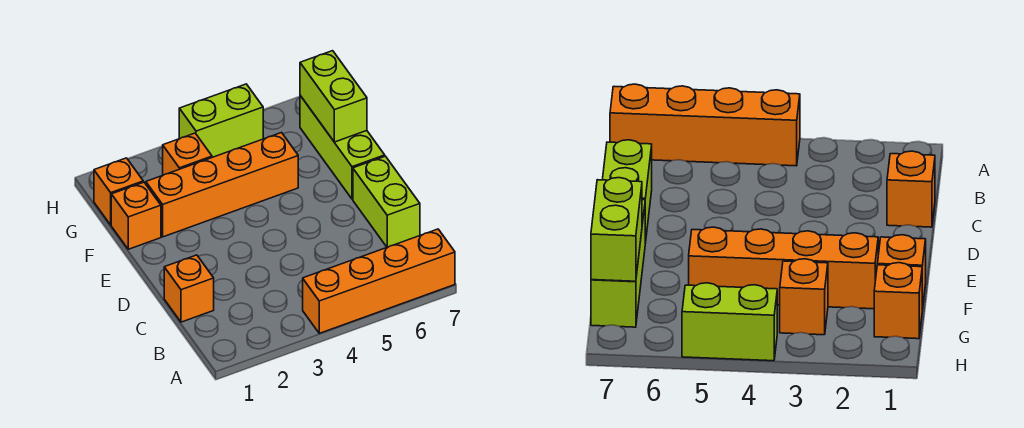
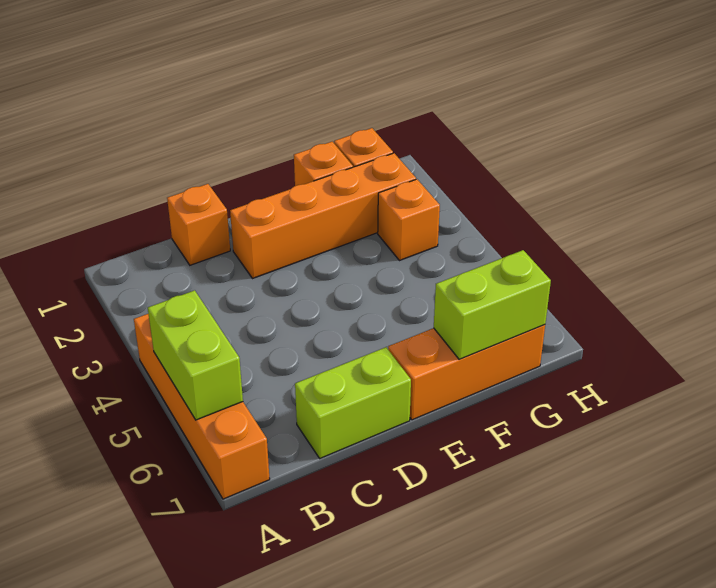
lime brick E7:G7 level 1 -> orange brick E7:G7 level 1
orange brick F2:F5 level 1 -> orange brick D2:G2 level 1
lime brick H4:H5 level 1 -> lime brick A5:A6 level 2

